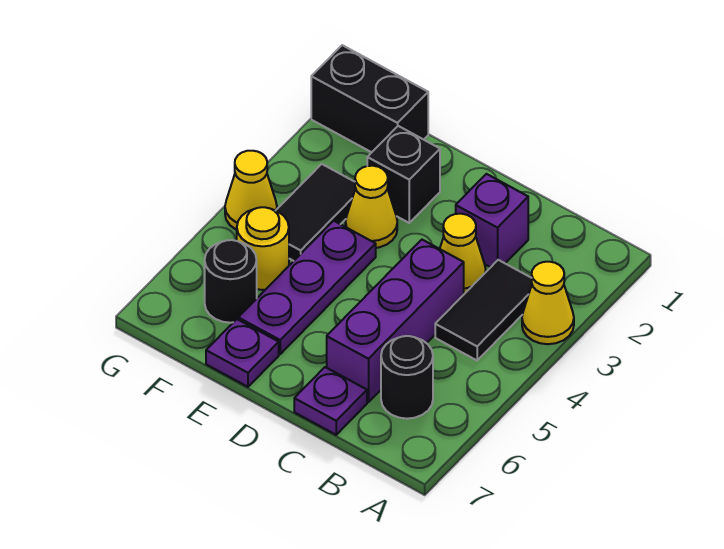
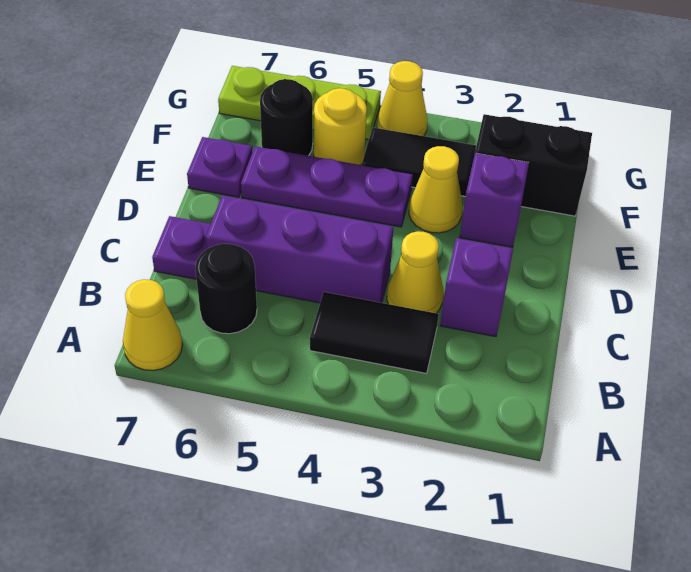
yellow cone A3 level 1 -> yellow cone A7 level 1
black brick E2 level 1 -> purple brick E2 level 1
black brick F1:G1 level 1 -> black brick F1:F2 level 1
none -> lime plate G5:G7 level 1

